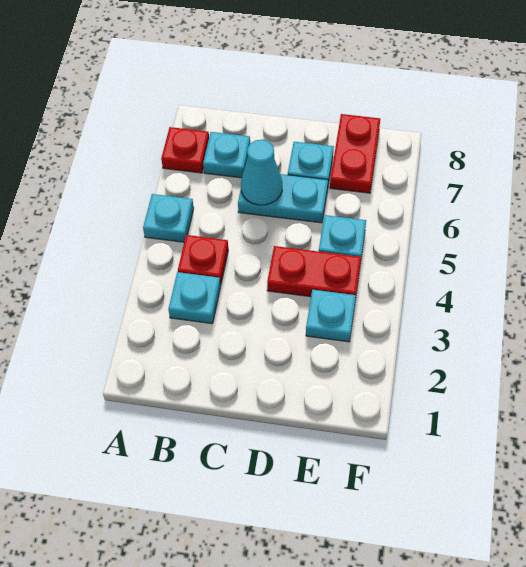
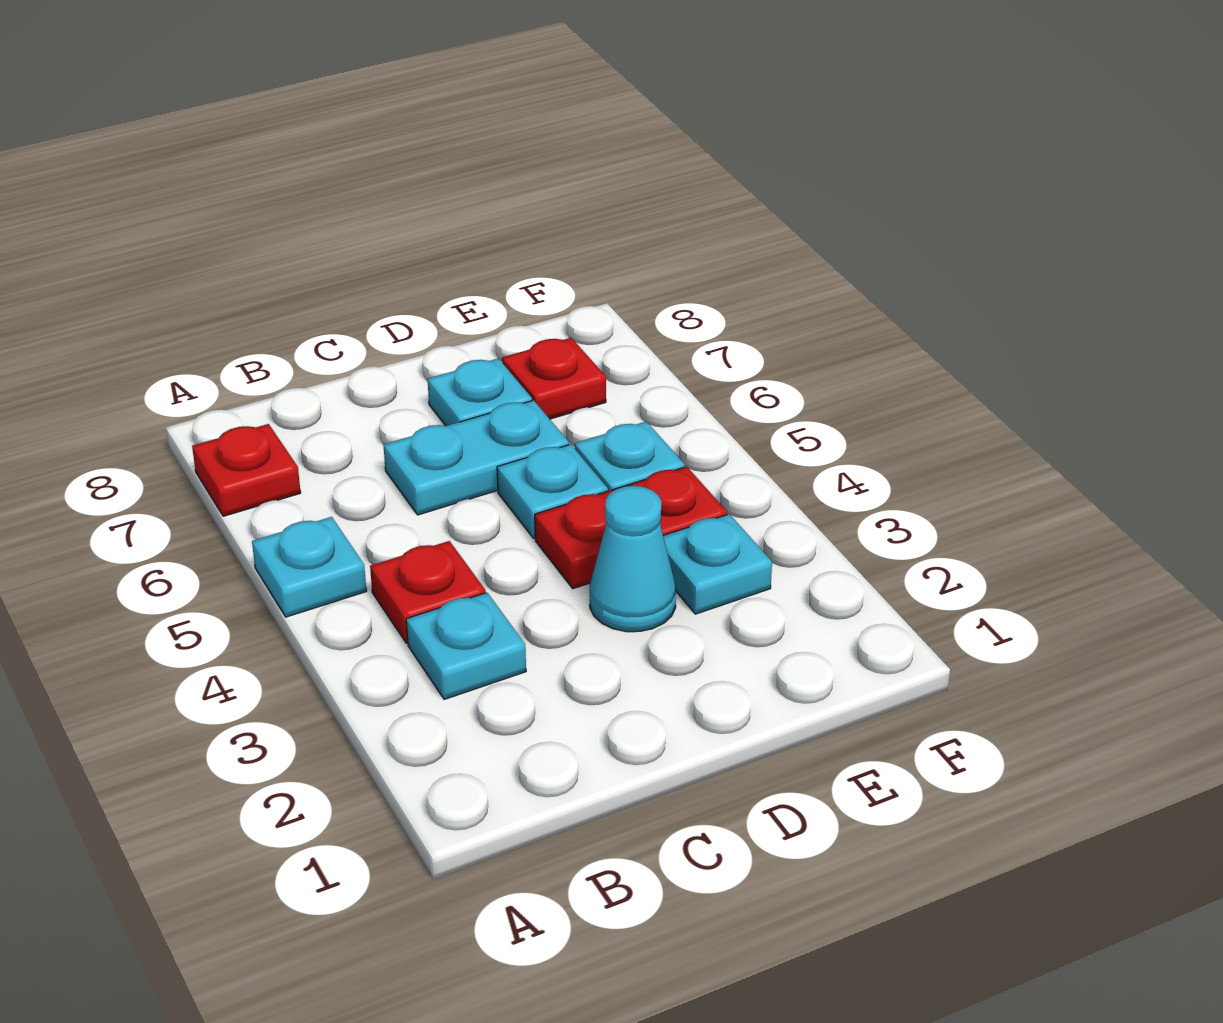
cyan plate B7 level 1 -> cyan plate D5 level 1
cyan cone C6 level 2 -> cyan cone D3 level 1
red plate E7:E8 level 1 -> red plate E7 level 1

